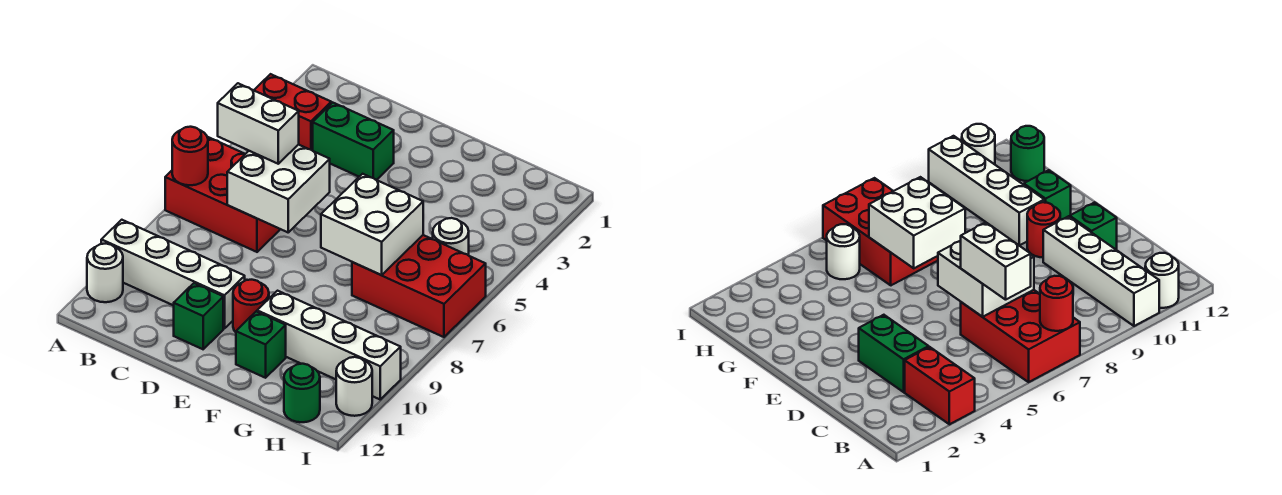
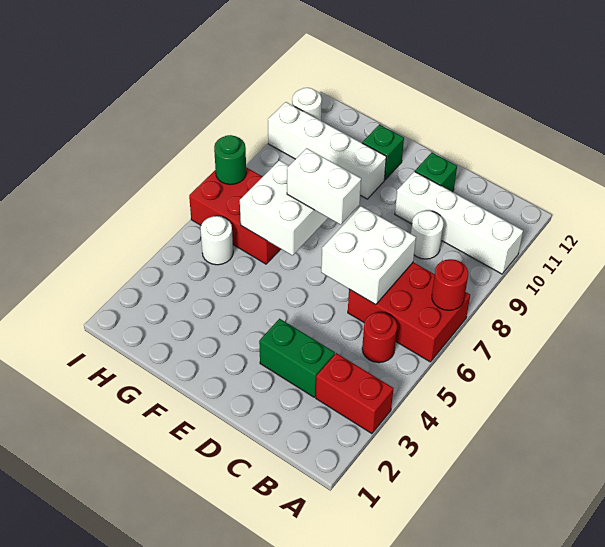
white round brick A11 level 1 -> white round brick C9 level 1
white brick B6:C6 level 3 -> white brick E7:F7 level 3
red round brick E10 level 1 -> red round brick B5 level 1
green round brick H12 level 1 -> green round brick I7 level 2

